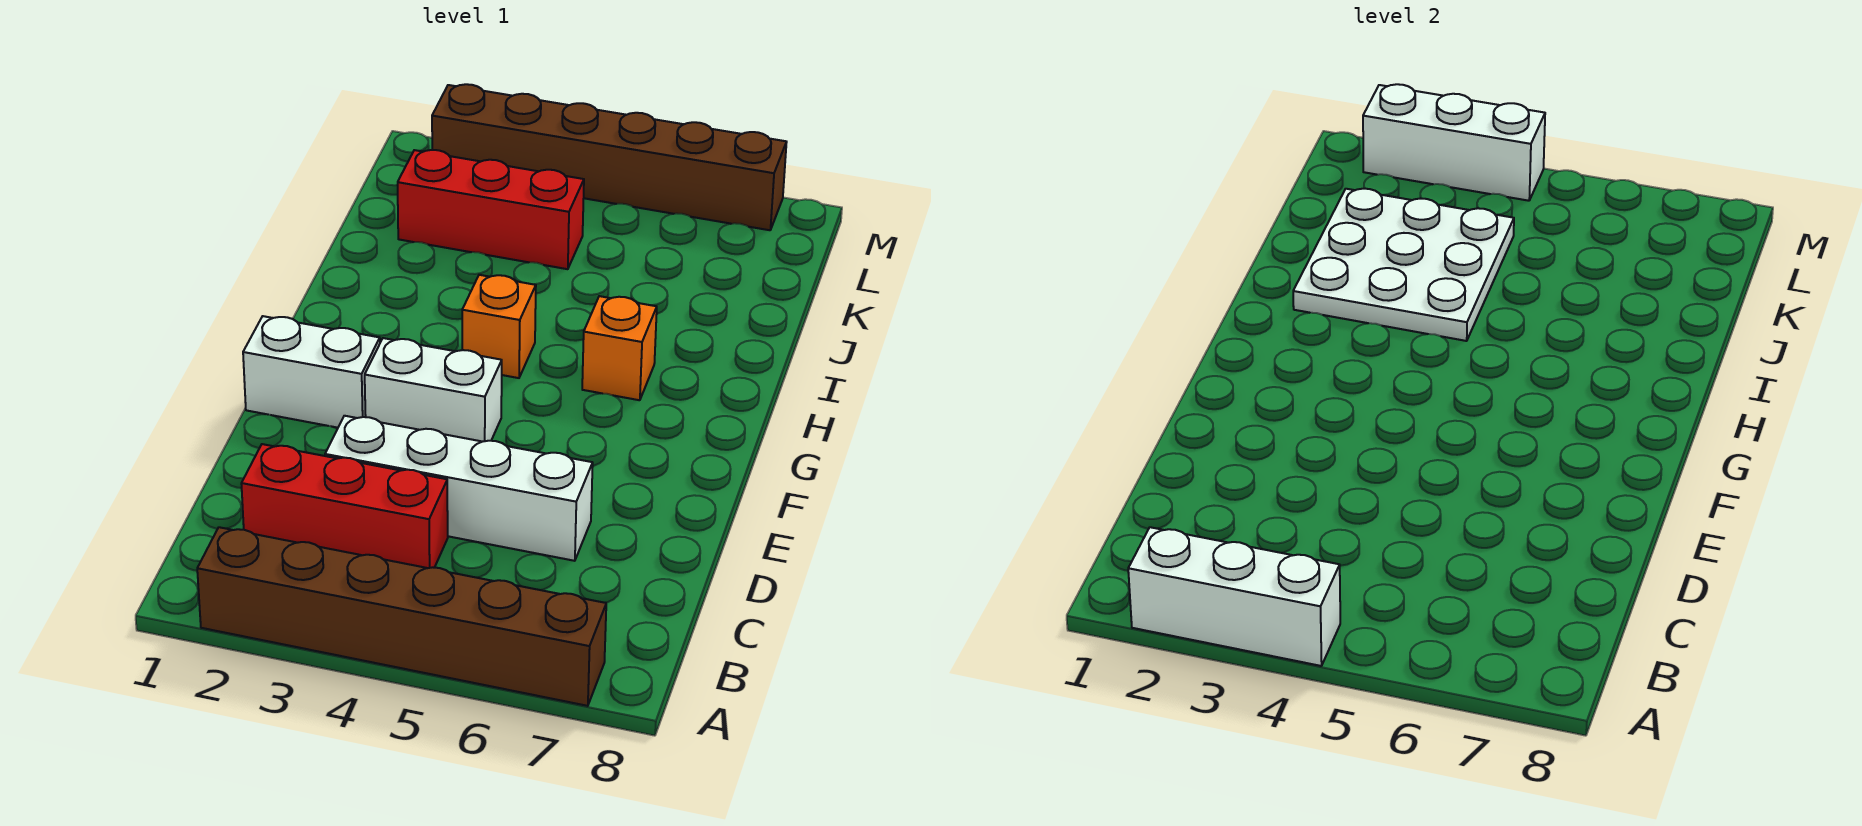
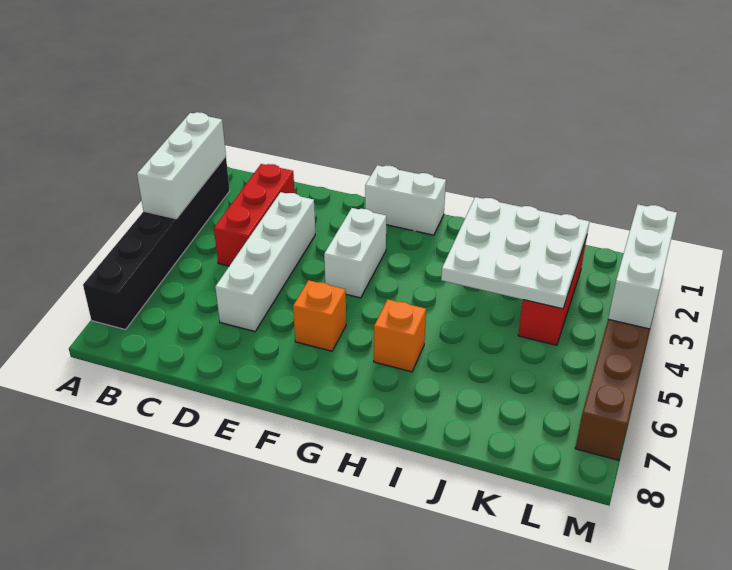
brown brick A2:A7 level 1 -> black brick A2:A7 level 1
white brick F1:F2 level 1 -> white brick F1:G1 level 1
orange brick H4 level 1 -> orange brick F6 level 1

